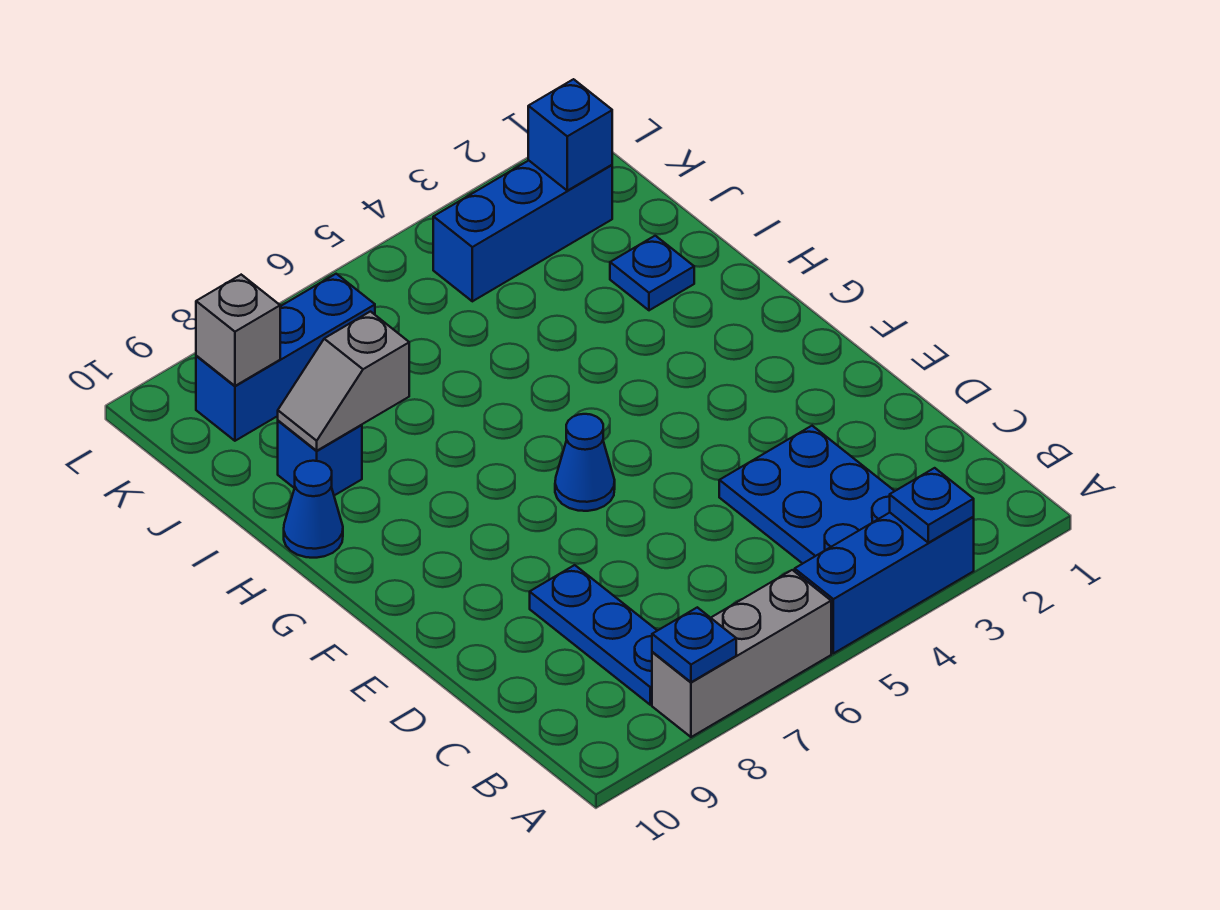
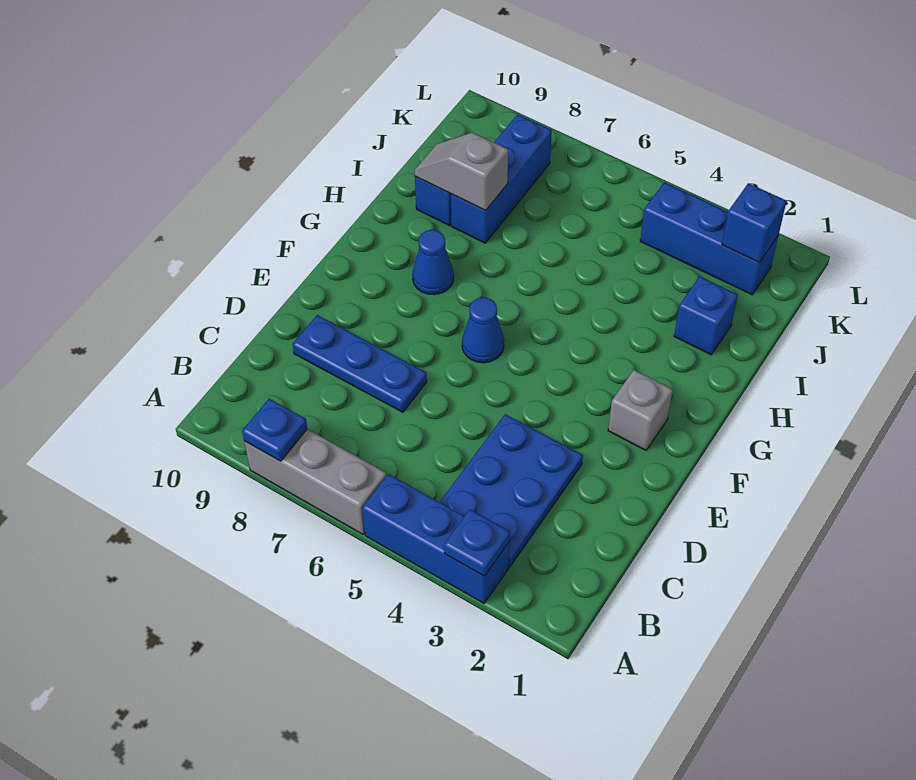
blue plate B8:D8 level 1 -> blue plate D7:D9 level 1
blue cone H10 level 1 -> blue cone G8 level 1
blue plate I2 level 1 -> blue brick I2 level 1
blue brick K7:K9 level 1 -> blue brick I8:K8 level 1
grey brick K9 level 2 -> grey brick F2 level 1

